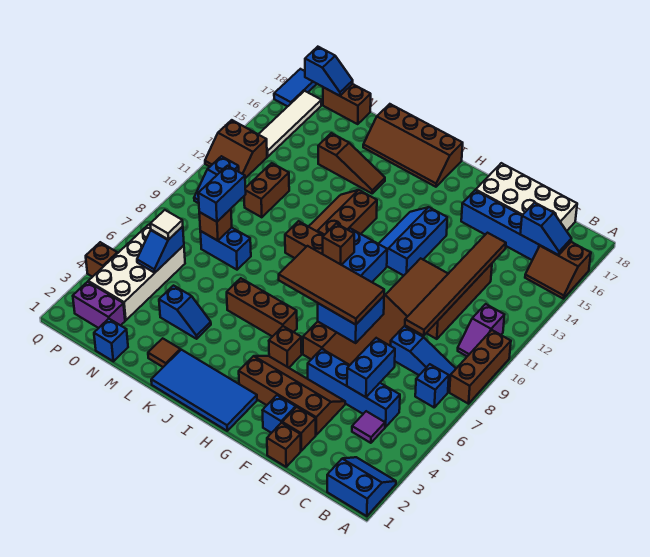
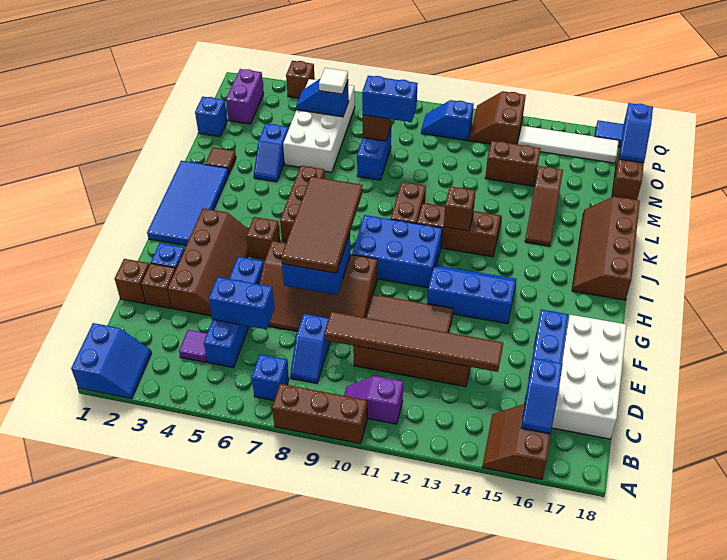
blue slope B8:D8 level 1 top D -> blue slope C8:D8 level 1 top D
brown brick I10 level 2 -> brown brick J12 level 2
brown brick N11:N12 level 1 -> brown brick N13:N14 level 1
white brick O3:P6 level 1 -> white brick M5:P6 level 1

